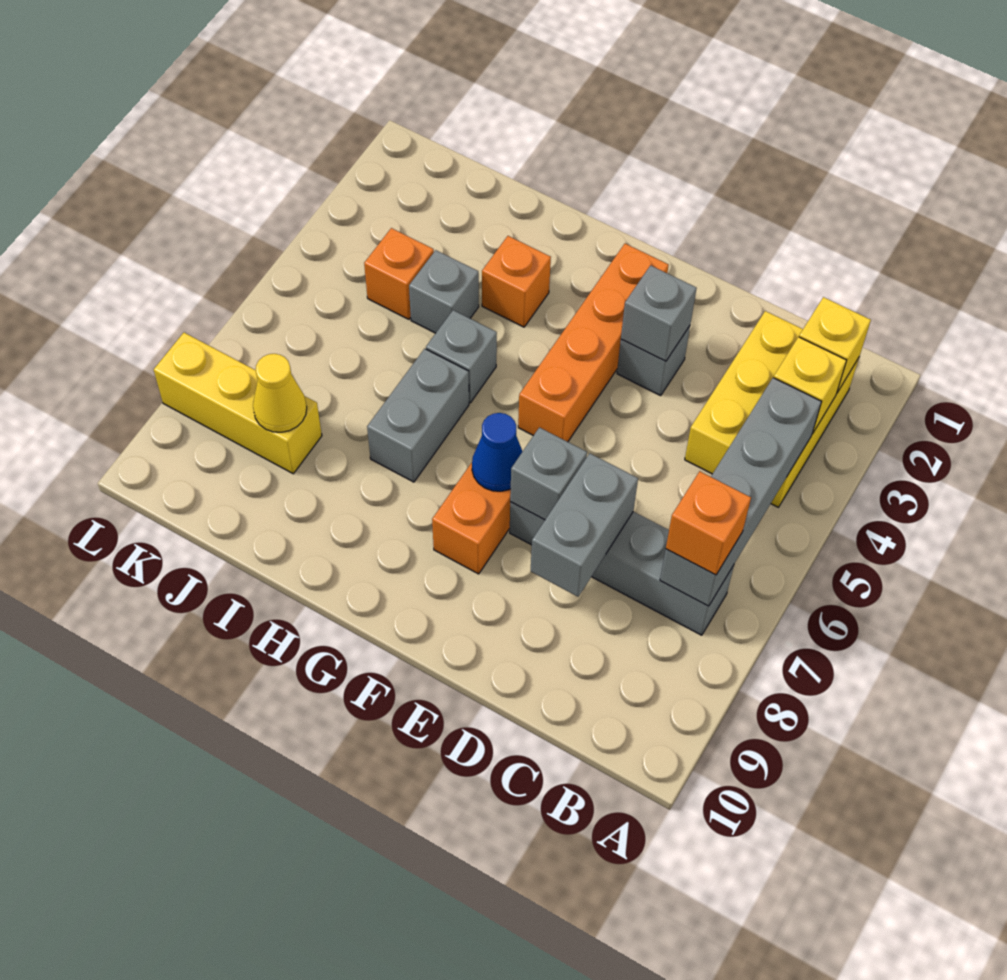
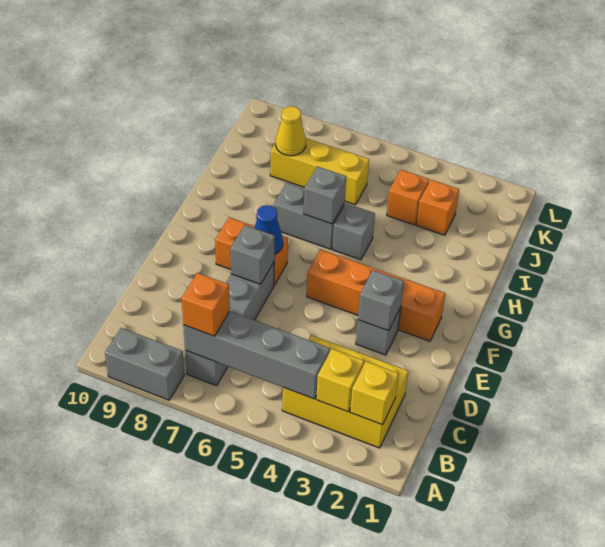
grey brick D7:D8 level 2 -> grey brick A8:A9 level 1
orange brick H3 level 1 -> orange brick J3 level 1
grey brick I4 level 1 -> grey brick H6 level 2
yellow brick J8:L8 level 1 -> yellow brick J6:J8 level 1

